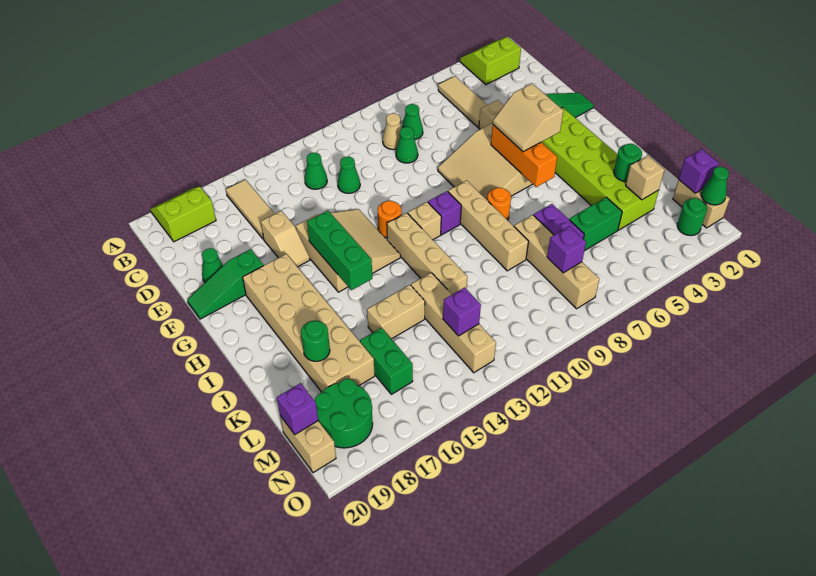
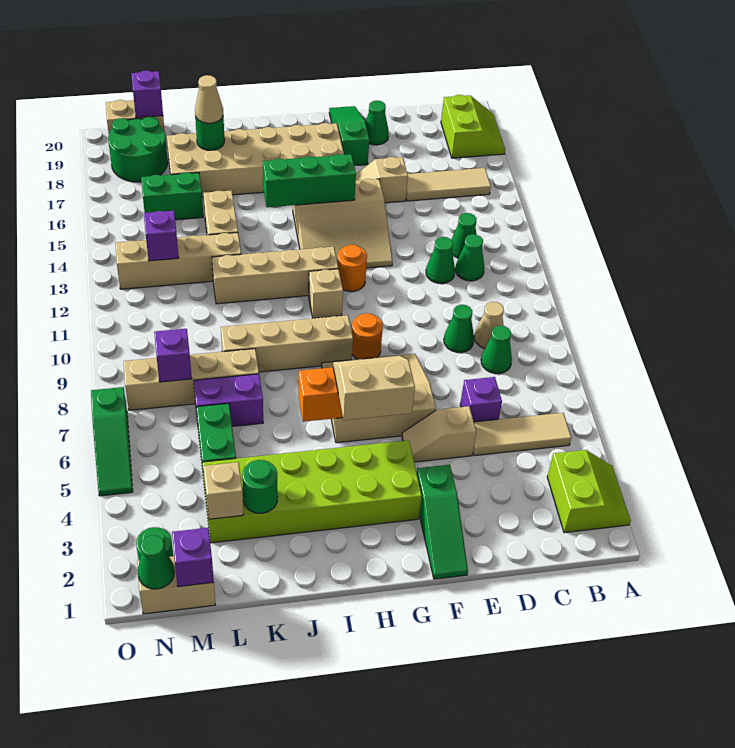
none -> green cone C12 level 1
purple brick H10 level 1 -> purple brick D6 level 1
orange round brick I8 level 1 -> orange round brick G9 level 1
none -> tan cone K18 level 3
none -> green slope O5:O7 level 1 top 7

